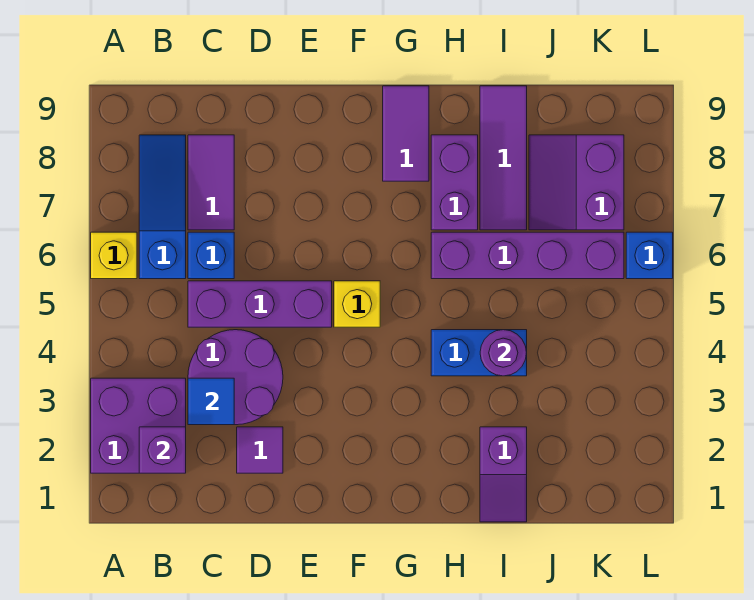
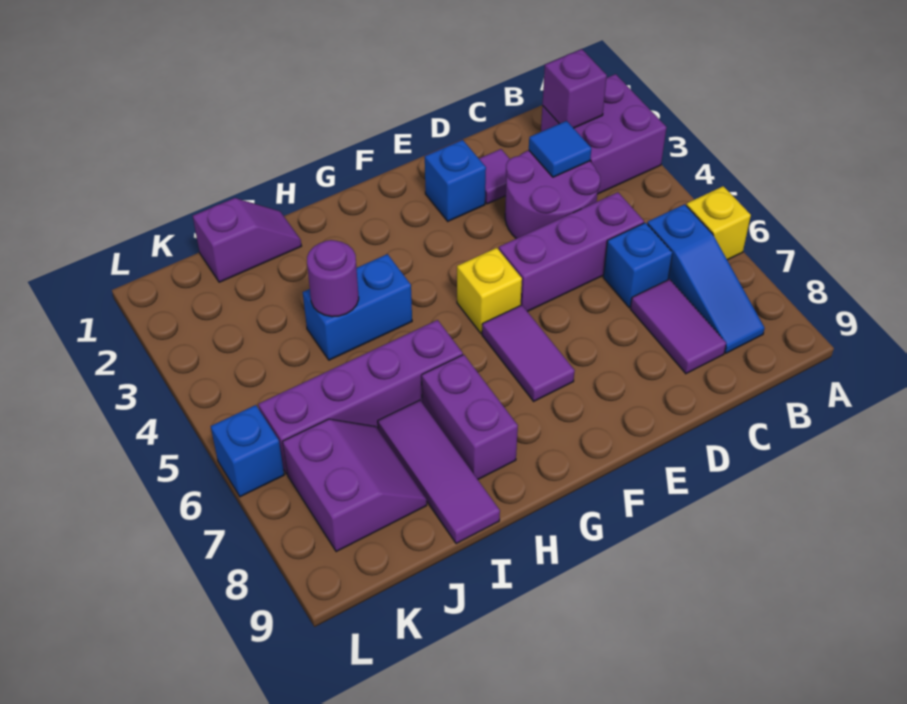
none -> blue brick E2 level 1
purple tile G8:G9 level 1 -> purple tile F6:F7 level 1
purple slope I1:I2 level 1 top 2 -> purple slope I1:J1 level 1 top J

